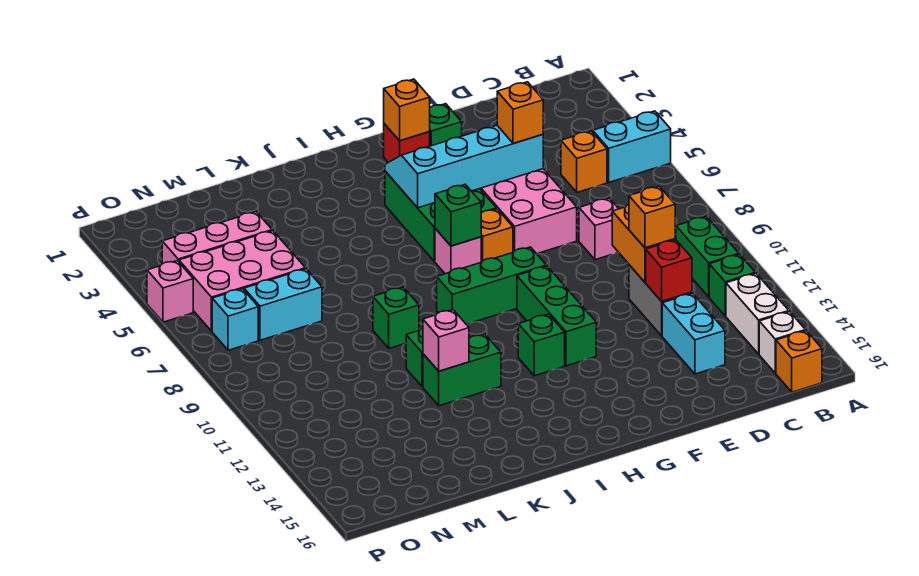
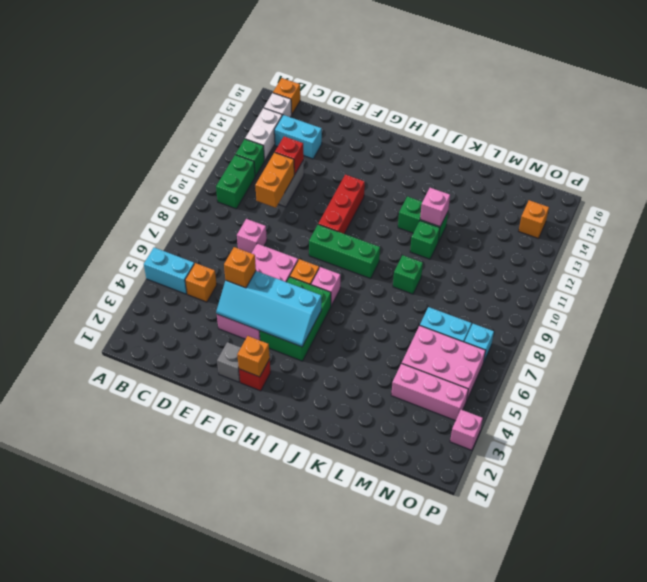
orange brick D11 level 3 -> orange brick O14 level 1
cyan brick D13:D14 level 1 -> cyan brick C14:D14 level 1
green brick F2 level 1 -> grey brick F2 level 1
green brick G10:G12 level 1 -> red brick G10:G12 level 1
green brick H7 level 2 -> none
green brick H12 level 1 -> none
pink brick P5 level 1 -> pink brick P3 level 1

